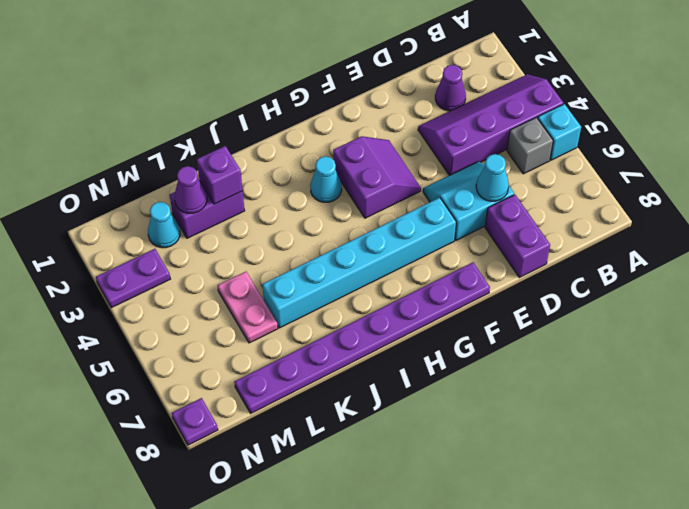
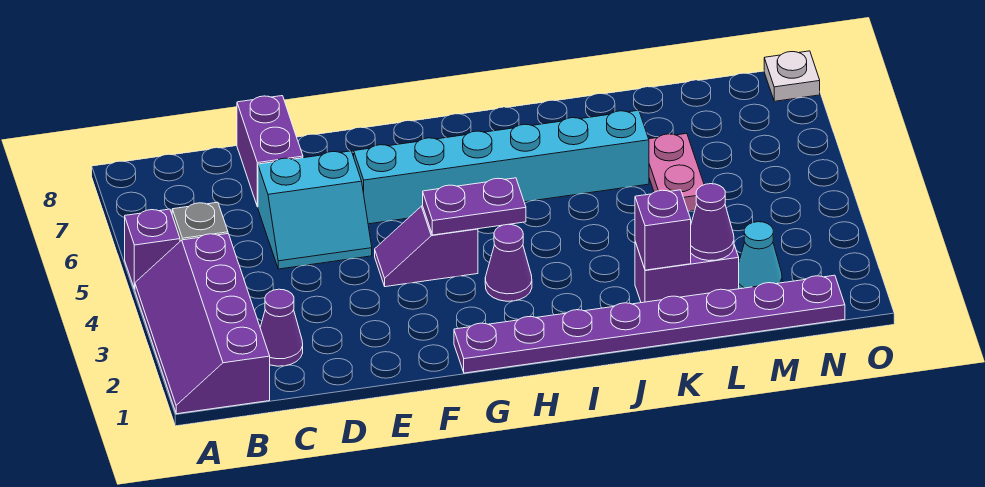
purple slope A3:D4 level 1 top 4 -> purple slope A1:B4 level 1 top B
cyan brick A5 level 1 -> purple brick A5 level 1
cyan cone D6 level 2 -> none
purple slope F3:G4 level 1 top G -> purple slope F4:G4 level 1 top G
purple plate F8:M8 level 1 -> purple plate G1:N1 level 1
cyan cone H3 level 1 -> purple cone H3 level 1
purple plate N3:O3 level 1 -> purple plate G4:H4 level 2
purple plate O8 level 1 -> white plate O8 level 1

